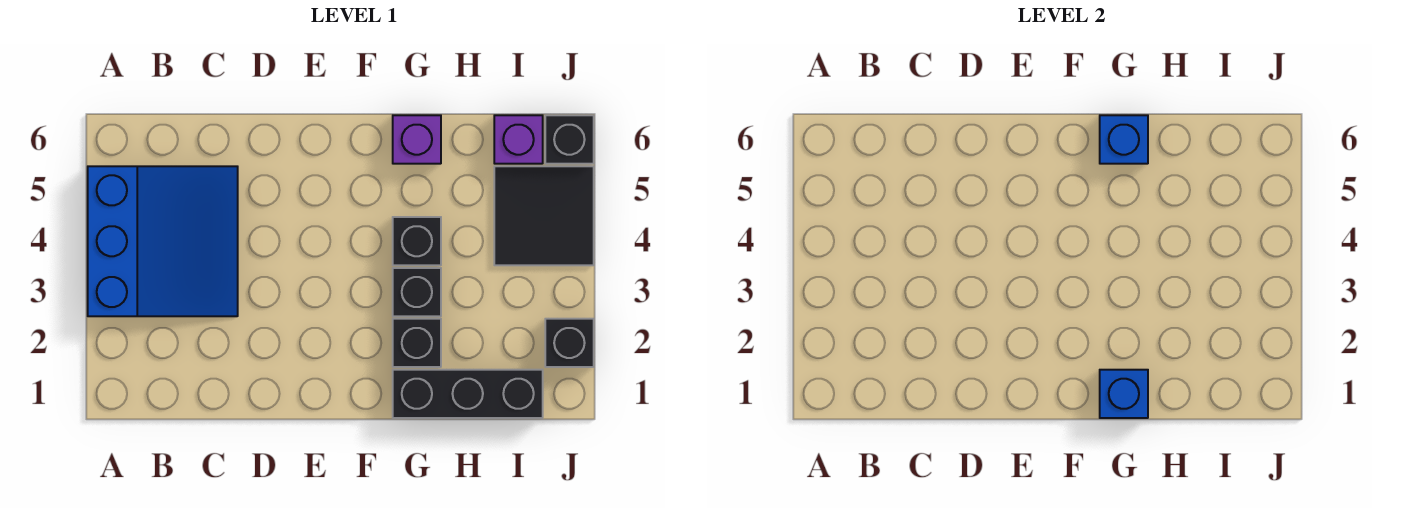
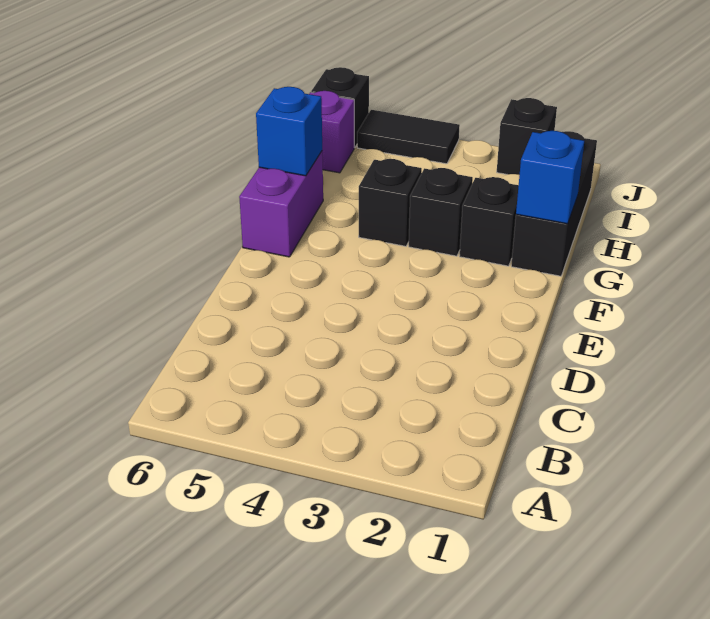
blue slope A3:C5 level 1 top A -> none
purple brick G6 level 1 -> purple brick F6:G6 level 1
black tile I4:J5 level 1 -> black tile J4:J5 level 1

